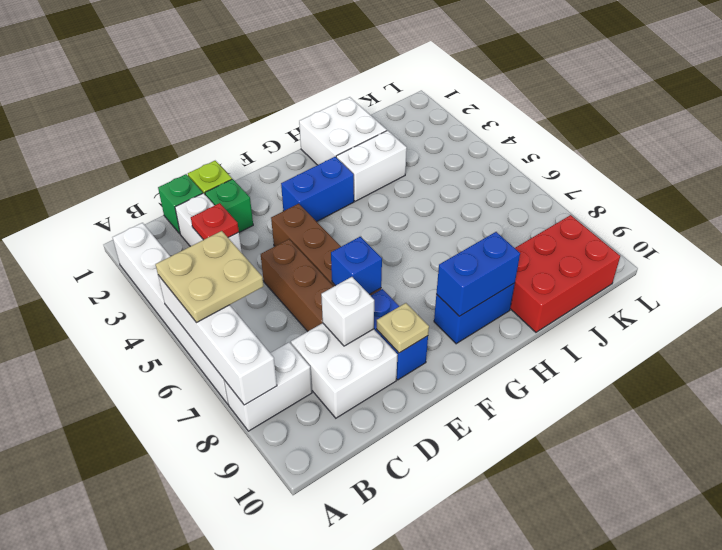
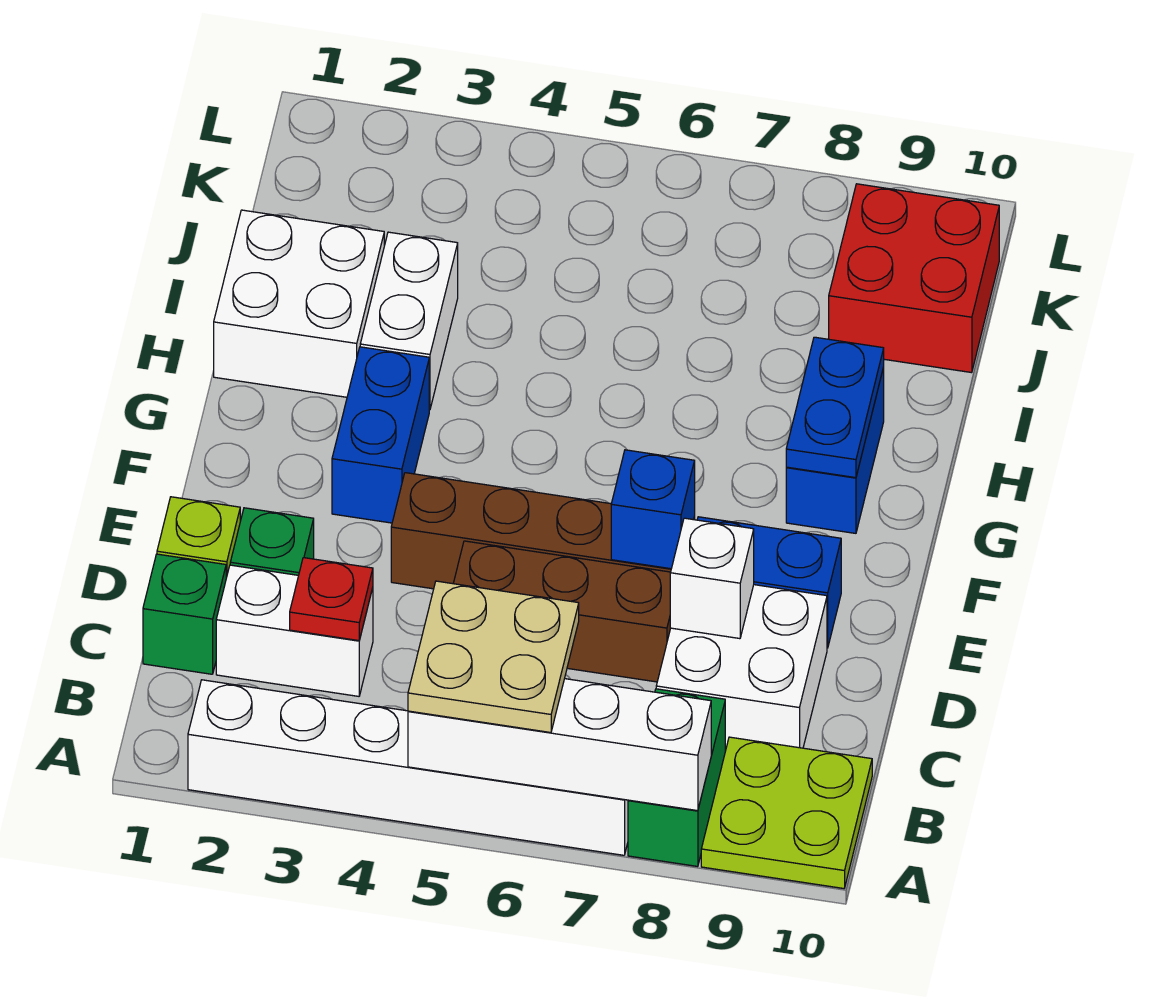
white brick A8:B8 level 1 -> green brick A8:B8 level 1
none -> lime plate A9:B10 level 1
tan plate E9 level 2 -> none
blue brick G9:H9 level 2 -> blue plate G9:H9 level 2
red brick I9:K10 level 1 -> red brick J9:K10 level 1

